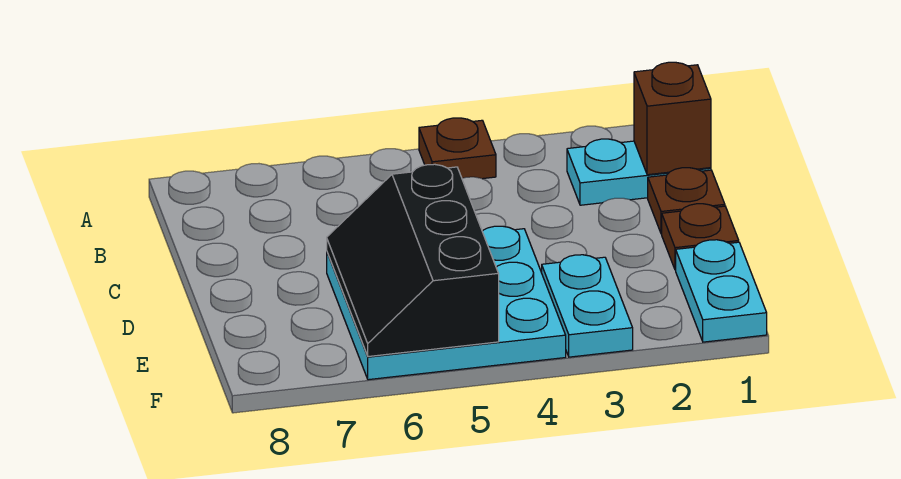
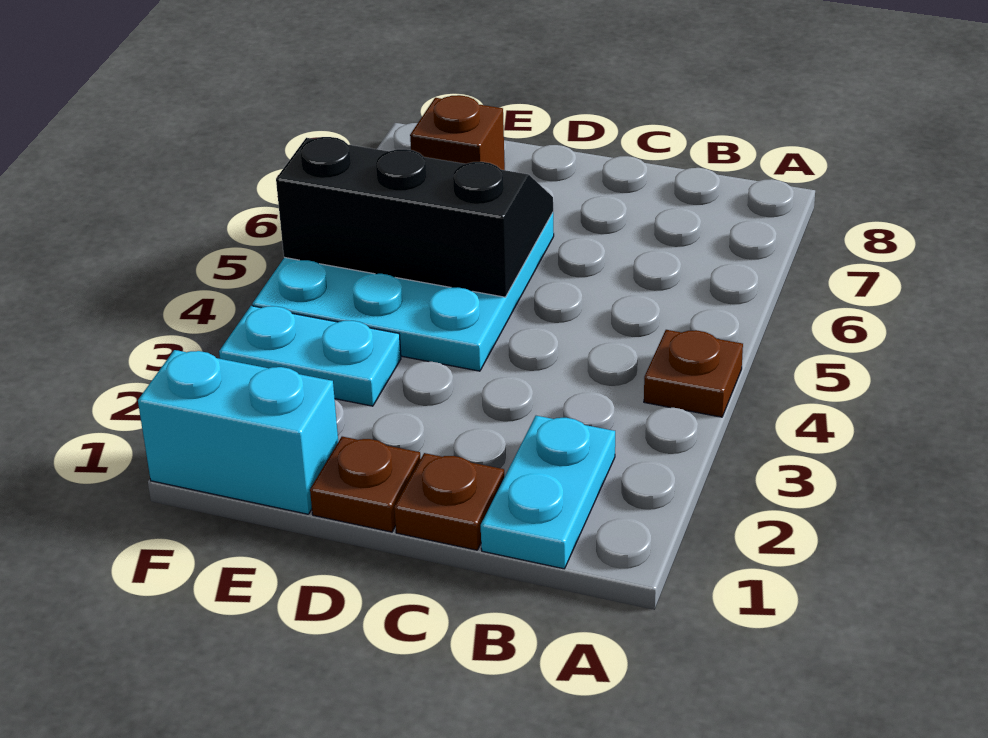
brown brick B1 level 2 -> brown brick E7 level 1
cyan plate E1:F1 level 1 -> cyan brick E1:F1 level 1

